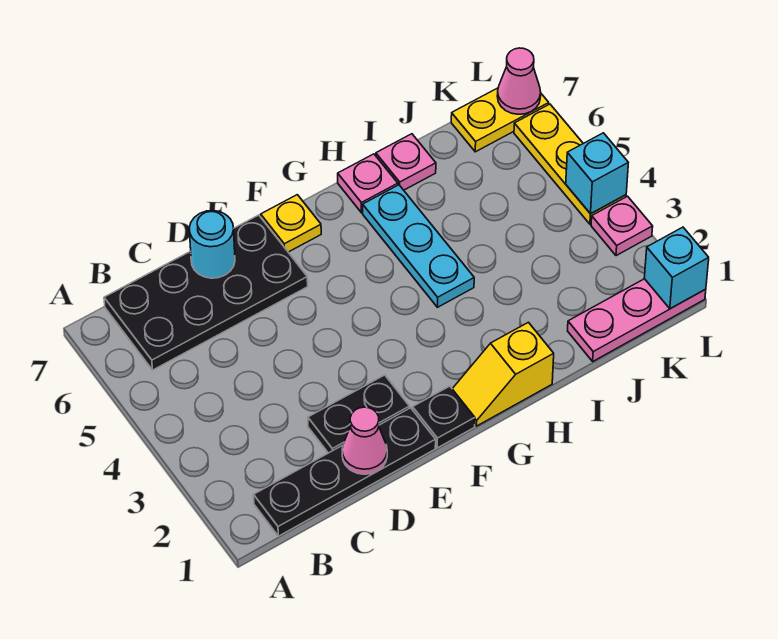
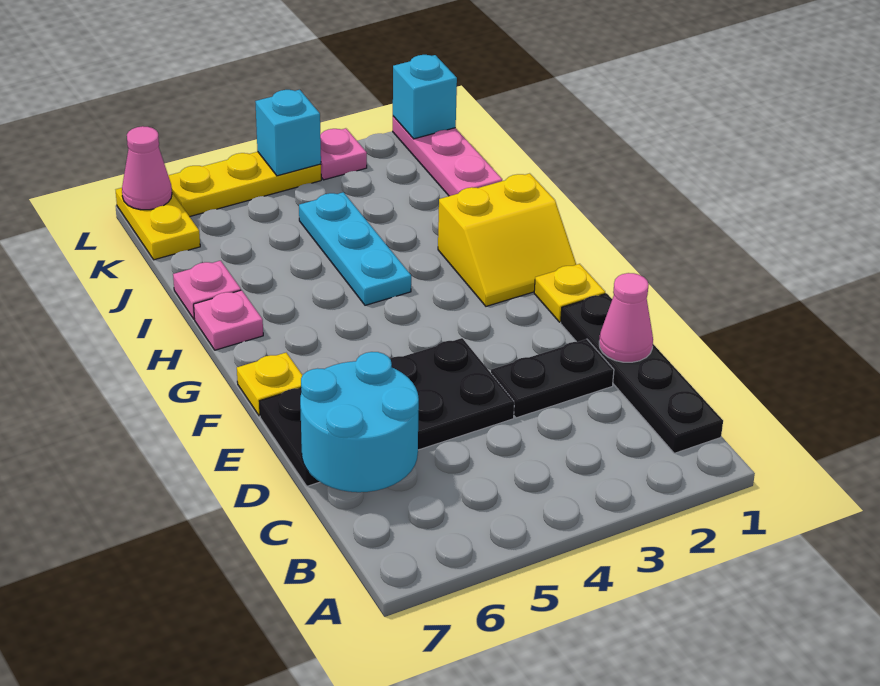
black plate B6:E7 level 1 -> black plate D4:E7 level 1
black plate D2:E2 level 1 -> black plate D2:D3 level 1
cyan round brick D7 level 2 -> cyan round brick C6:D7 level 2
black plate F1 level 1 -> yellow plate F1 level 1
yellow slope G1:H1 level 1 top H -> yellow slope G1:H2 level 1 top H
cyan plate H4:H6 level 1 -> cyan plate H4:J4 level 1

